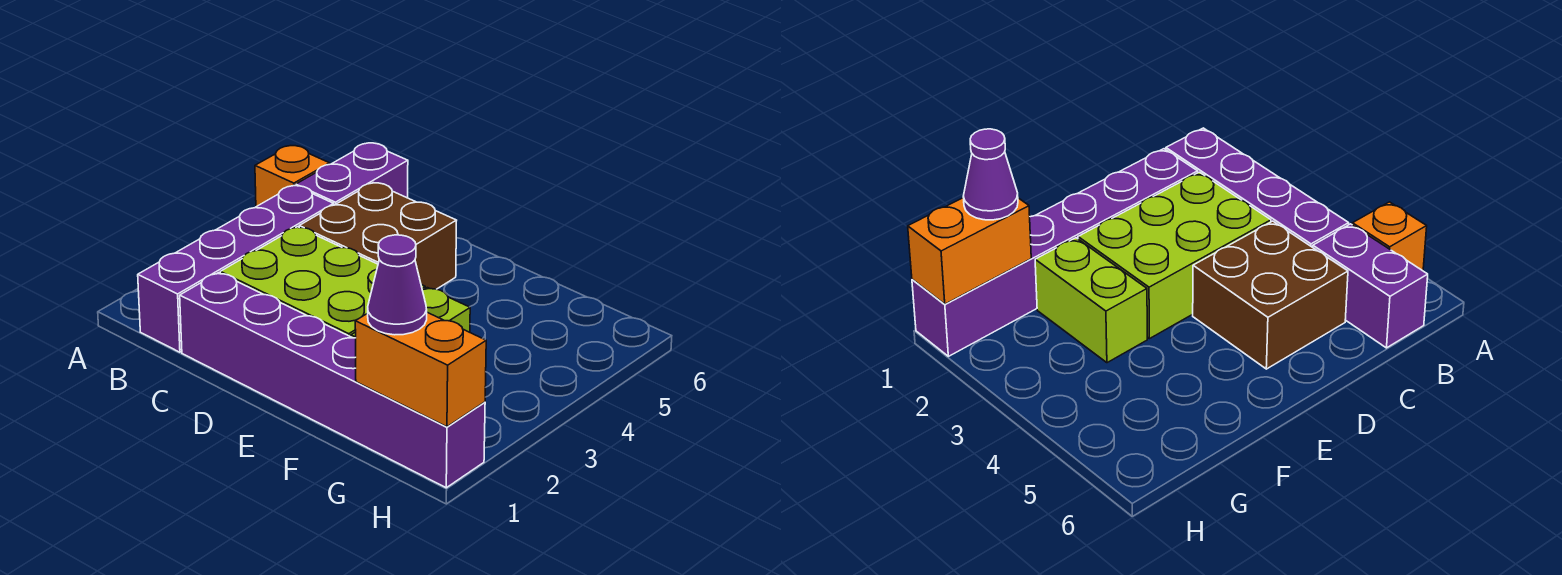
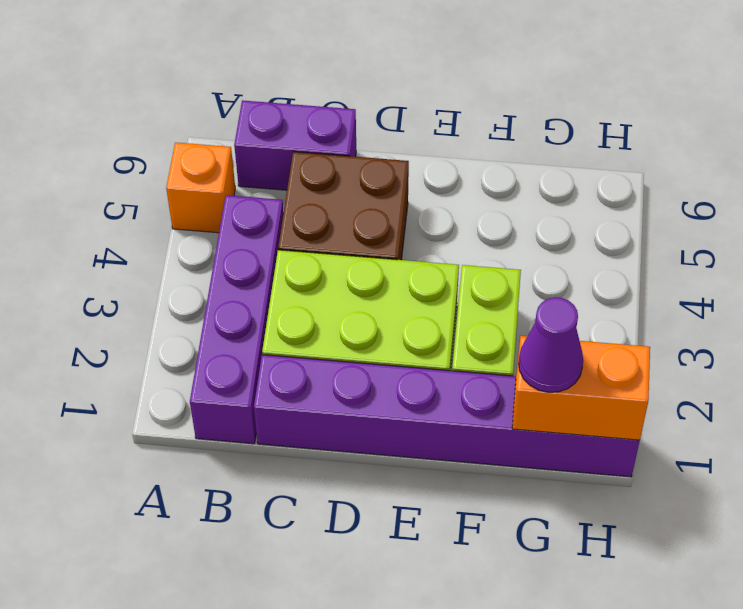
purple brick B5:B6 level 1 -> purple brick B6:C6 level 1

